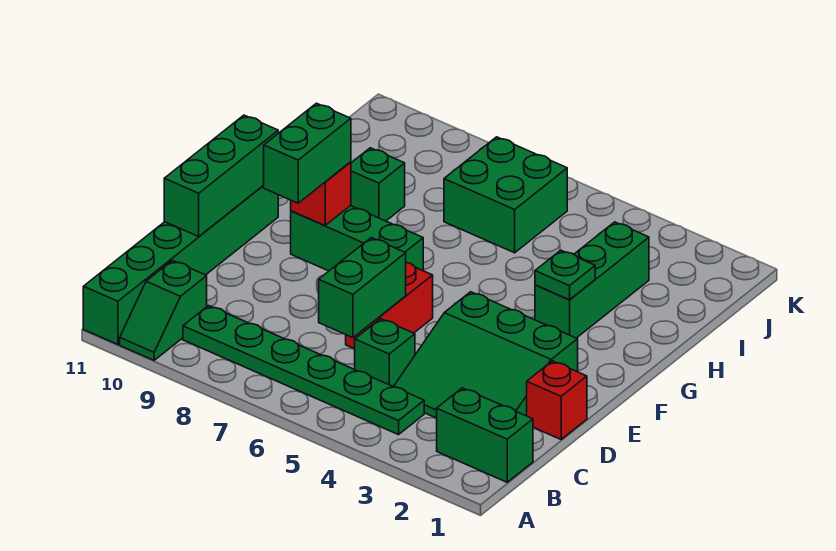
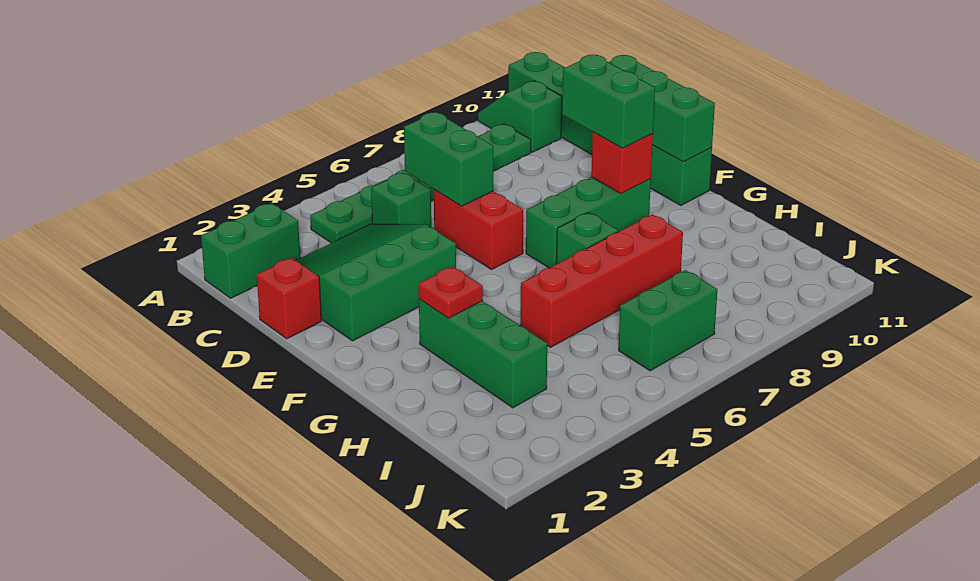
green plate G3 level 2 -> red plate G3 level 2
none -> red brick H5:H8 level 1
green brick H9 level 1 -> green brick G7 level 1
green brick I6:J7 level 1 -> green brick J6:J7 level 1

